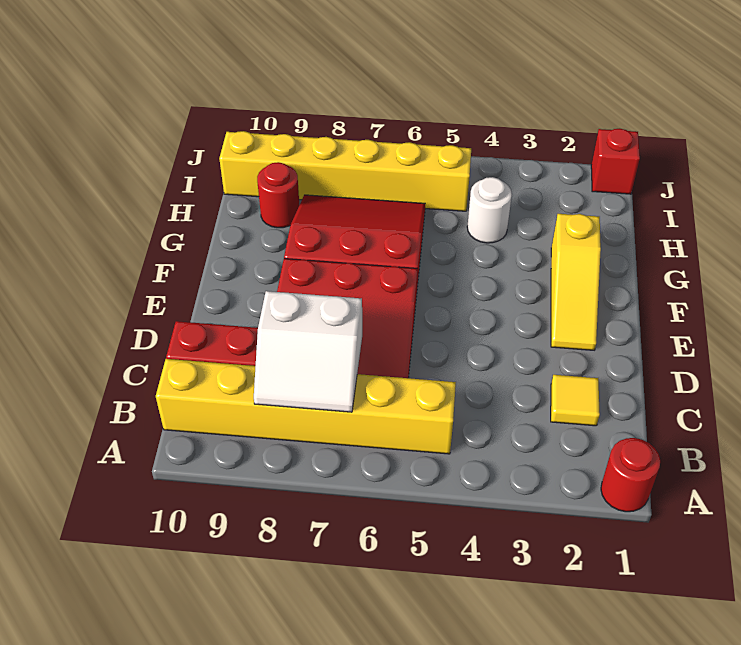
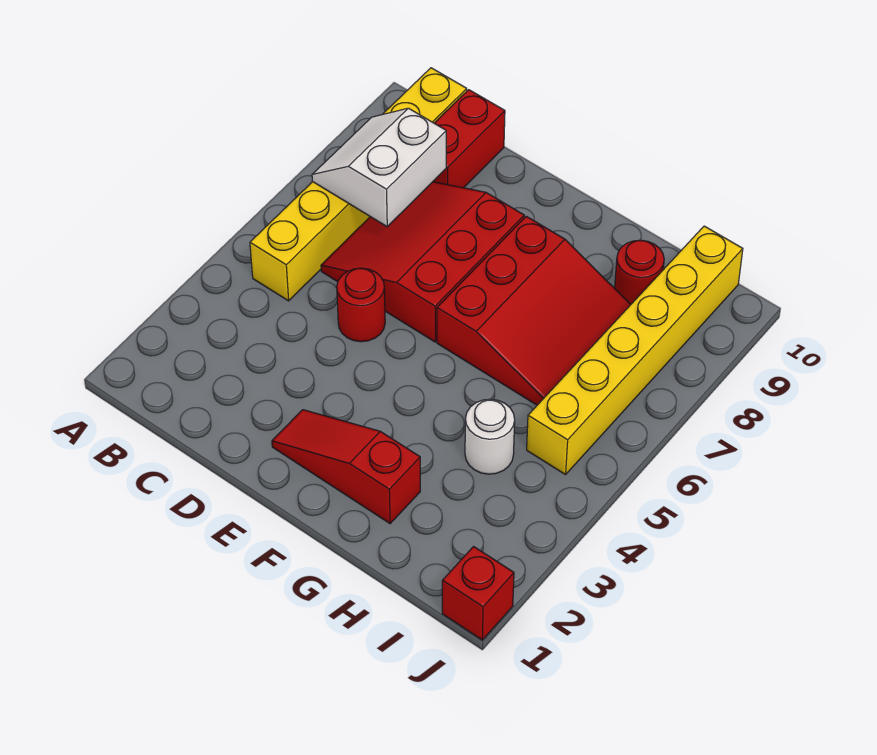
red round brick A1 level 1 -> red round brick D5 level 1
yellow tile C2 level 1 -> none
yellow slope E2:G2 level 1 top G -> red slope E2:G2 level 1 top G

